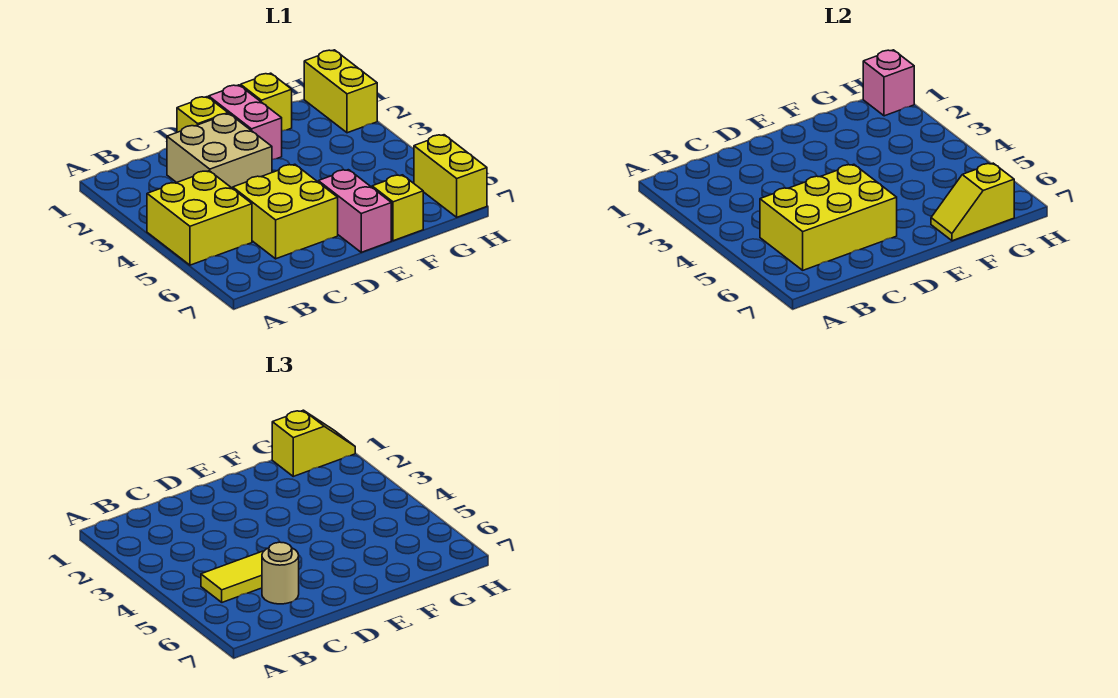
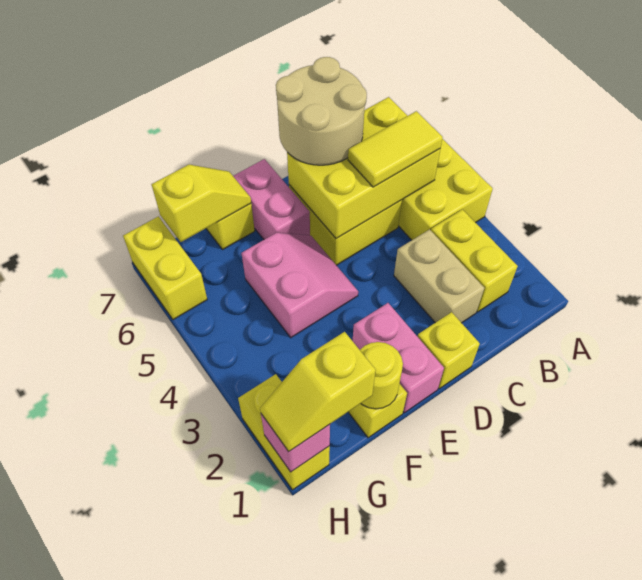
none -> yellow brick B2:B3 level 1
tan brick C2:D3 level 1 -> tan brick C2:C3 level 1
tan round brick C6 level 3 -> tan round brick C6:D7 level 3
none -> pink slope E4:F5 level 1 top F
none -> yellow round brick F1 level 2

